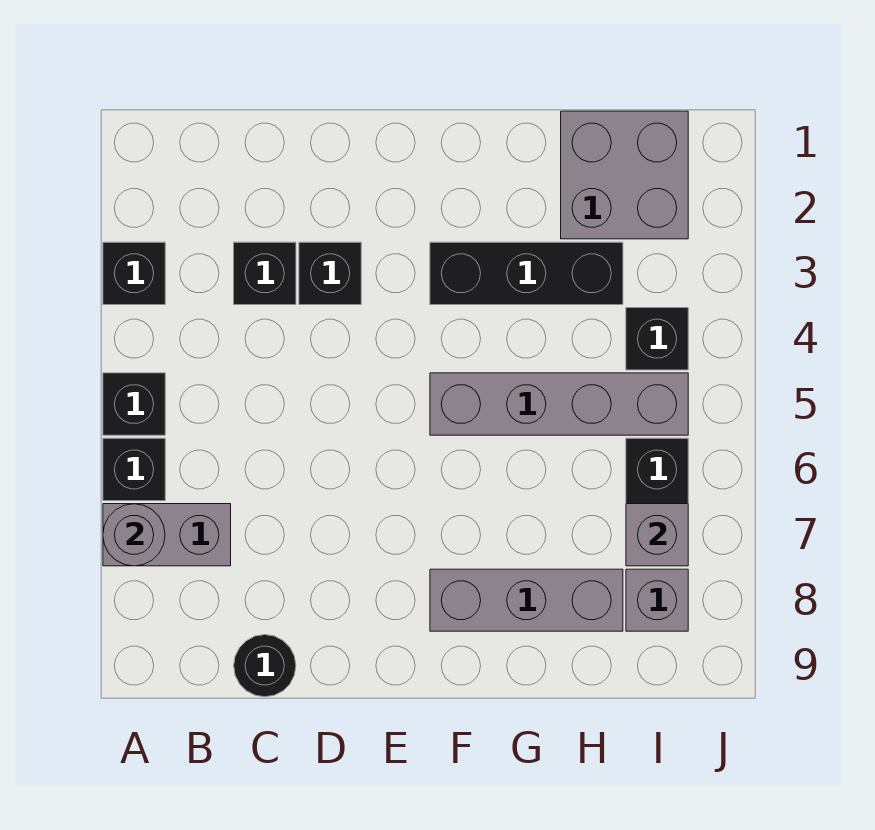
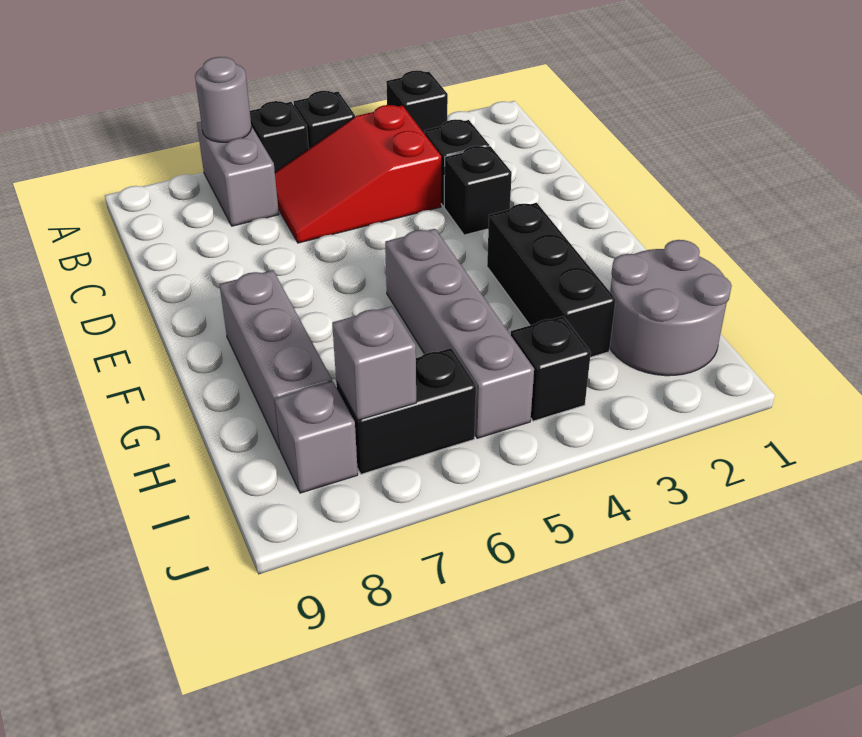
none -> red slope B4:C6 level 1 top 4
black round brick C9 level 1 -> none
grey brick H1:I2 level 1 -> grey round brick H1:I2 level 1

